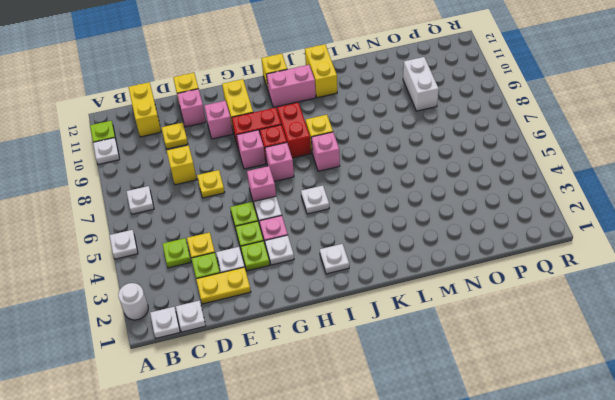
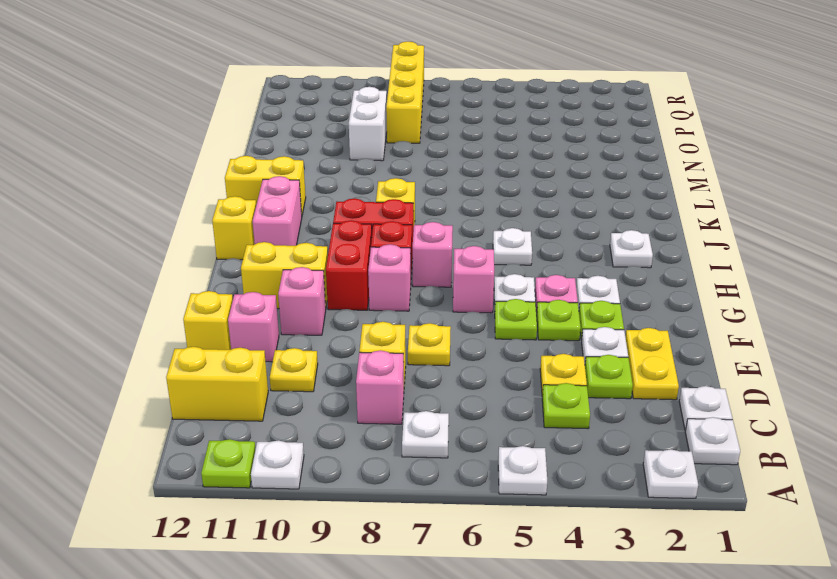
white round brick A2 level 1 -> white plate A2 level 1
pink brick J7 level 1 -> pink brick C8 level 1
none -> yellow brick O8:R8 level 1
white brick O9:O10 level 1 -> white brick N9:O9 level 1

